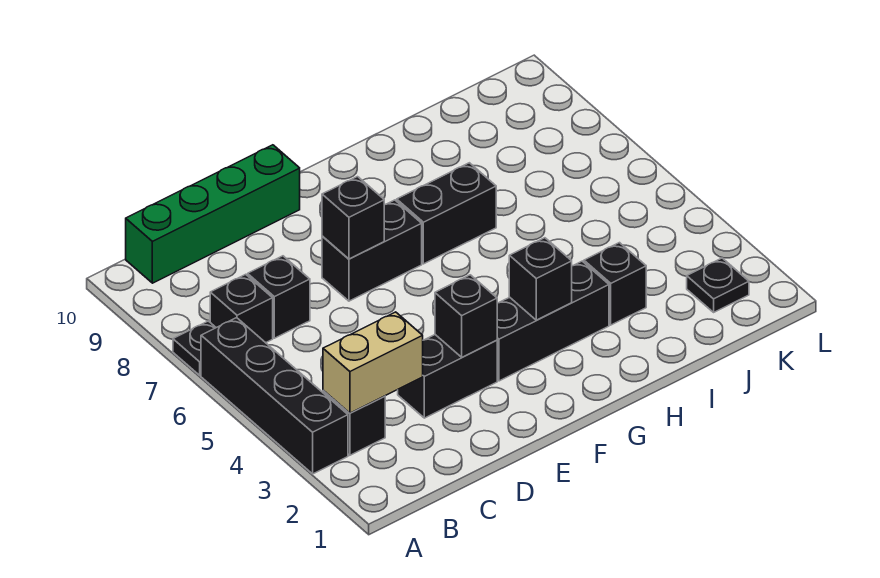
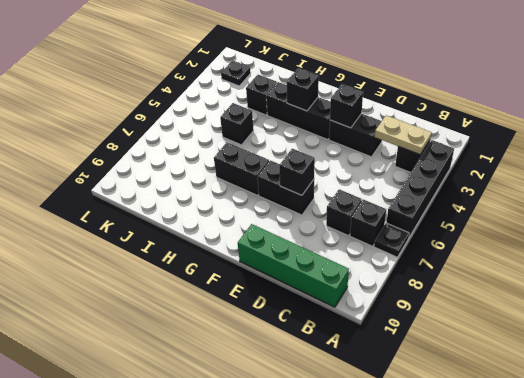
tan brick B3:C3 level 2 -> tan plate B3:C3 level 2
none -> black brick I5 level 1

